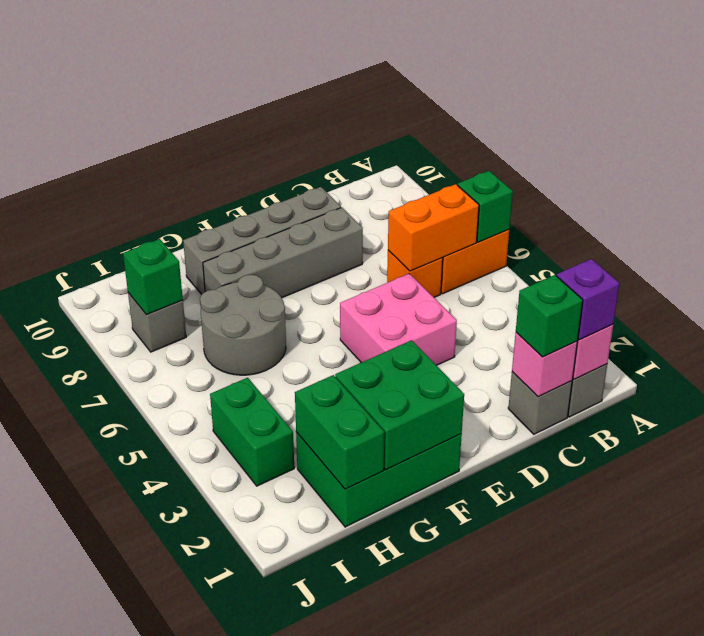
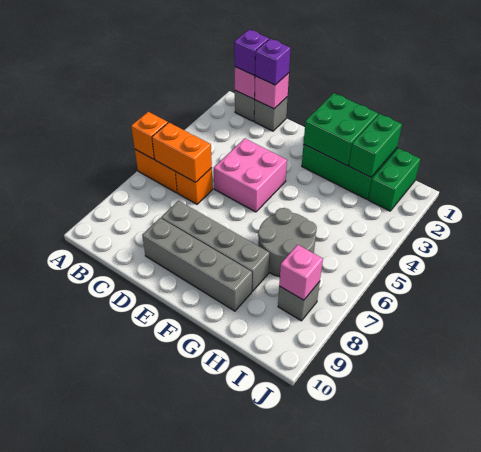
green brick A6 level 2 -> orange brick A6 level 2
green brick C1 level 3 -> purple brick C1 level 3
green brick I3:I4 level 1 -> green brick I1:I2 level 1
green brick I8 level 2 -> pink brick I8 level 2

